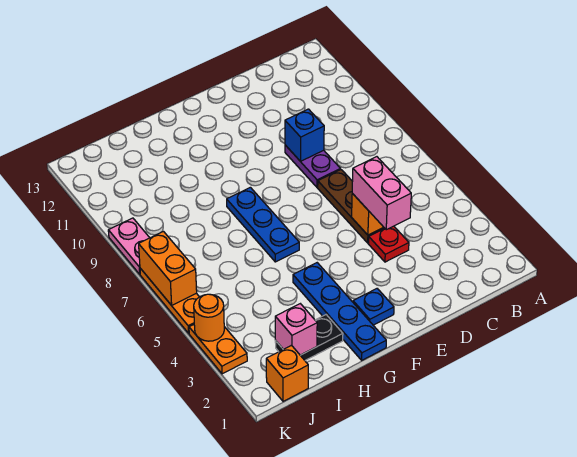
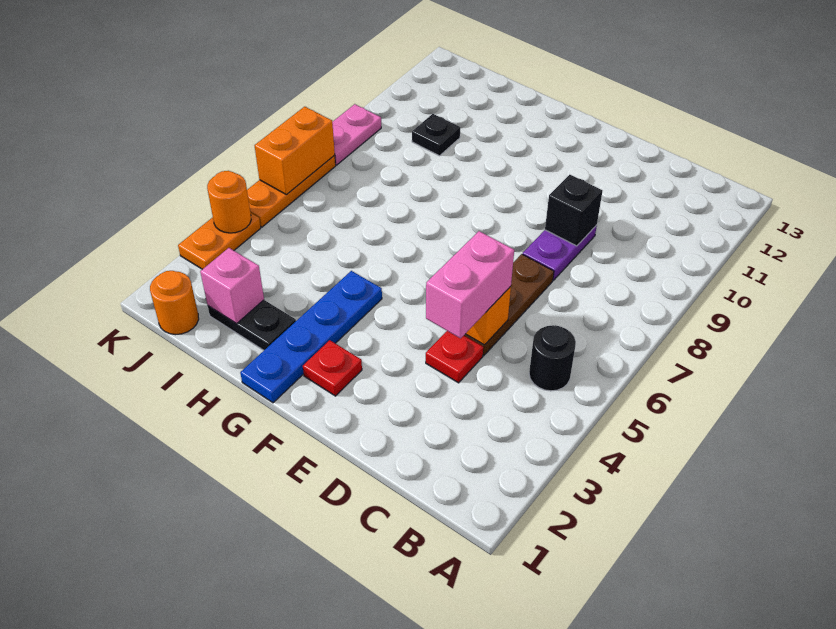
none -> black round brick B5 level 1
blue brick D9 level 2 -> black brick D9 level 2
blue plate F2 level 1 -> red plate F2 level 1
blue plate G6:G8 level 1 -> none
none -> black plate I10 level 1
orange brick J1 level 1 -> orange round brick J1 level 1

